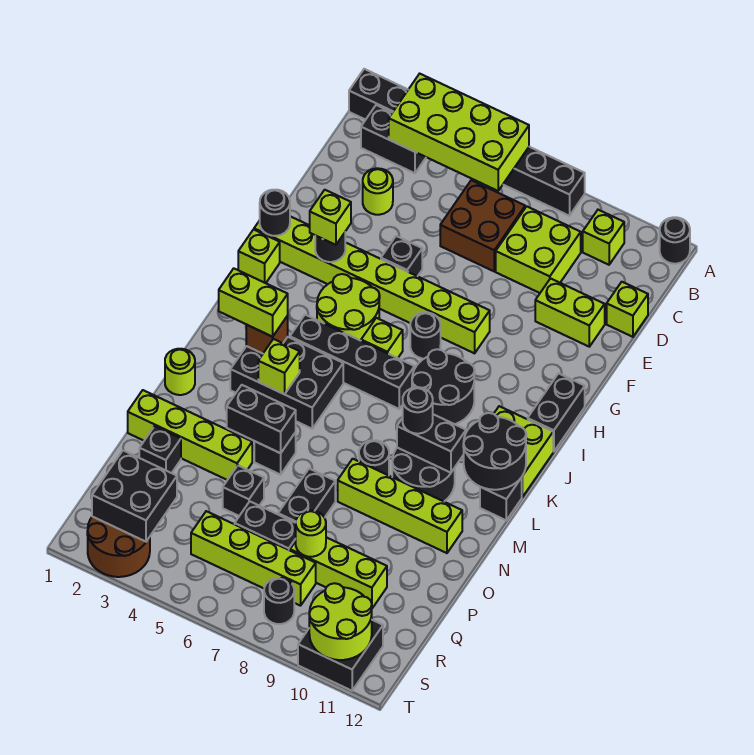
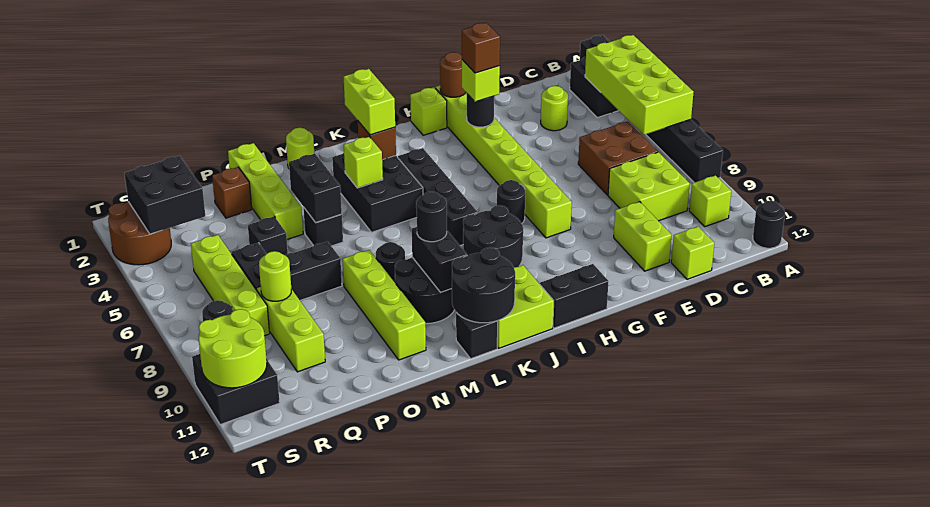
black brick F5 level 1 -> none
black round brick G1 level 2 -> brown round brick G1 level 2
none -> brown brick G3 level 4
lime round brick H4:I5 level 1 -> none
lime brick I6 level 1 -> none
black brick P2 level 1 -> brown brick P2 level 1

